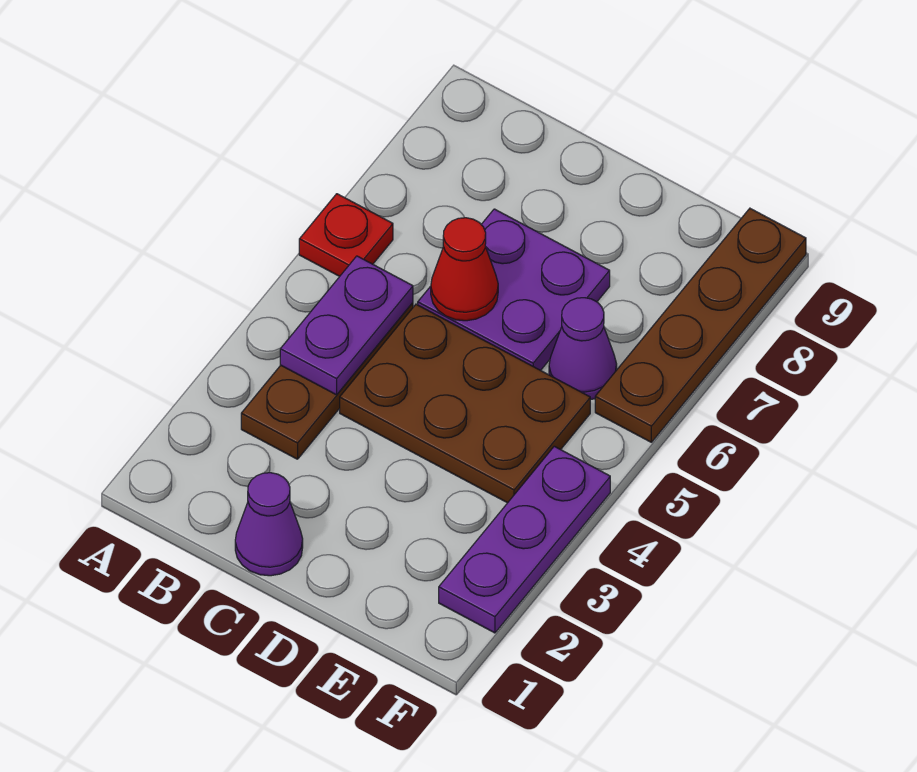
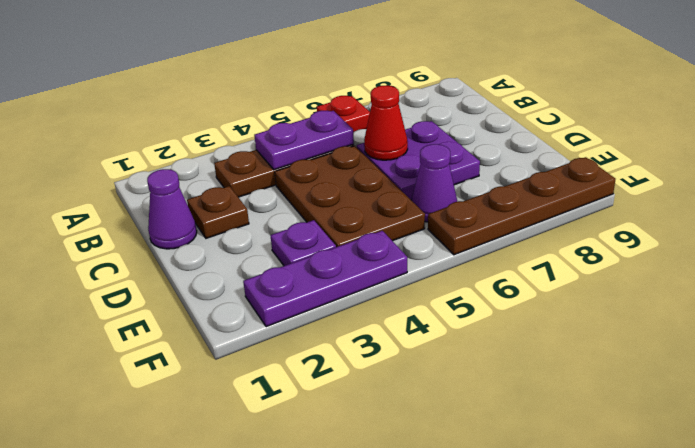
none -> brown plate C2 level 1
none -> purple plate E3 level 1

